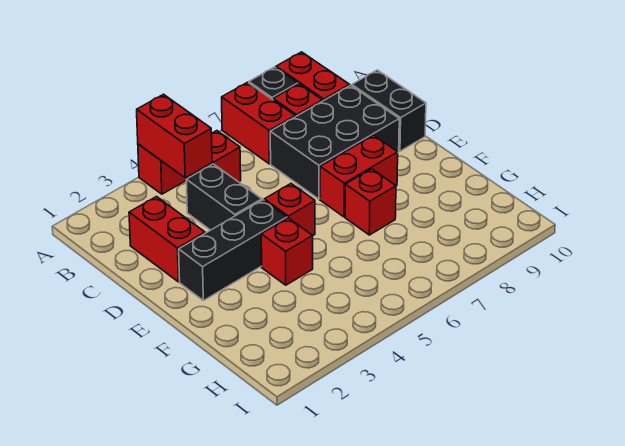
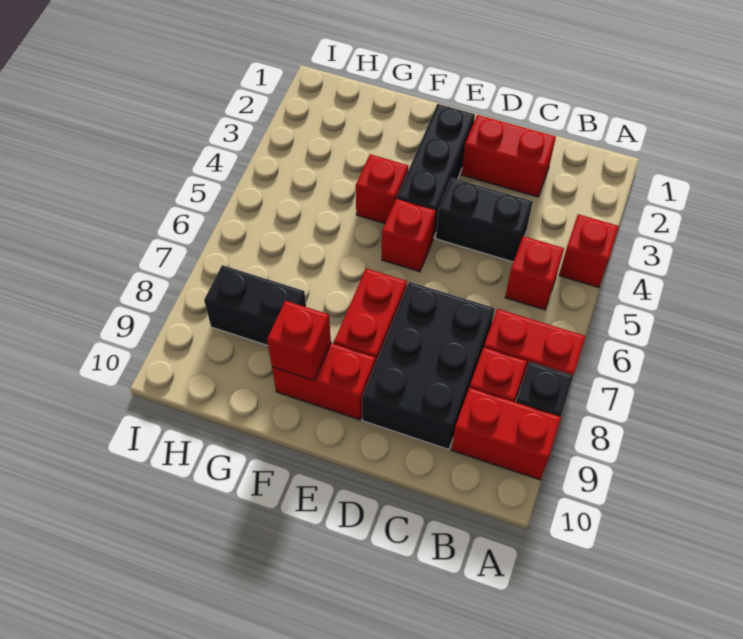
red brick A4:B4 level 2 -> red brick E9:F9 level 1
black brick C10:D10 level 1 -> black brick G8:H8 level 1
red brick F7 level 1 -> red brick F9 level 2

